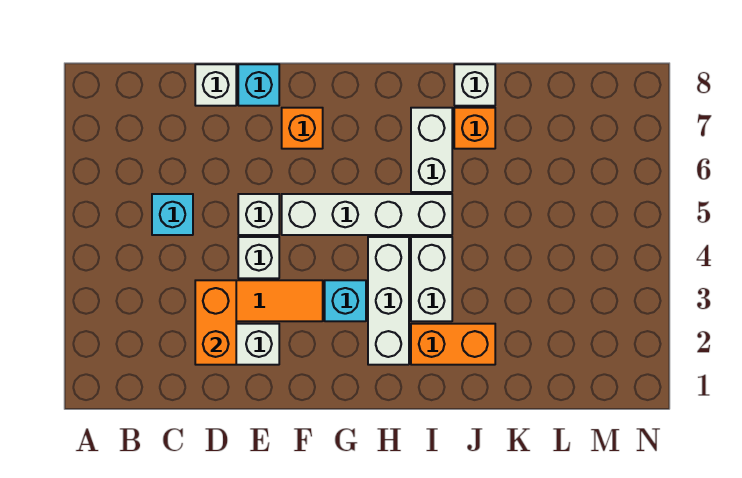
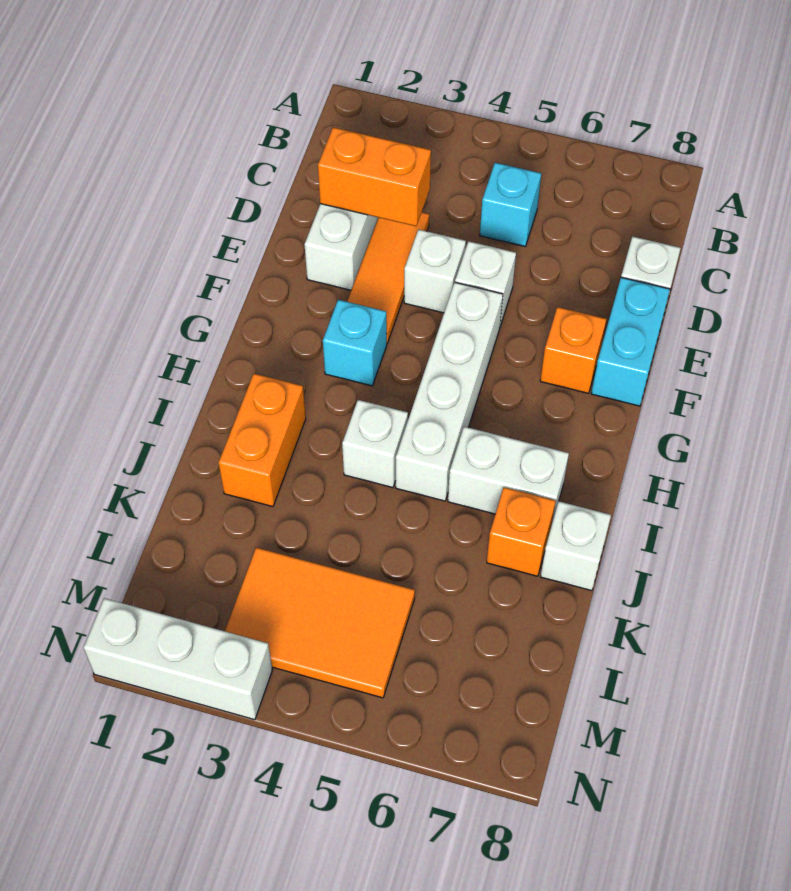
cyan brick E8 level 1 -> cyan brick E8:F8 level 1
white brick H2:H4 level 1 -> white brick N1:N3 level 1
white brick I3:I4 level 1 -> white brick I4 level 1
none -> orange tile L3:M5 level 1

